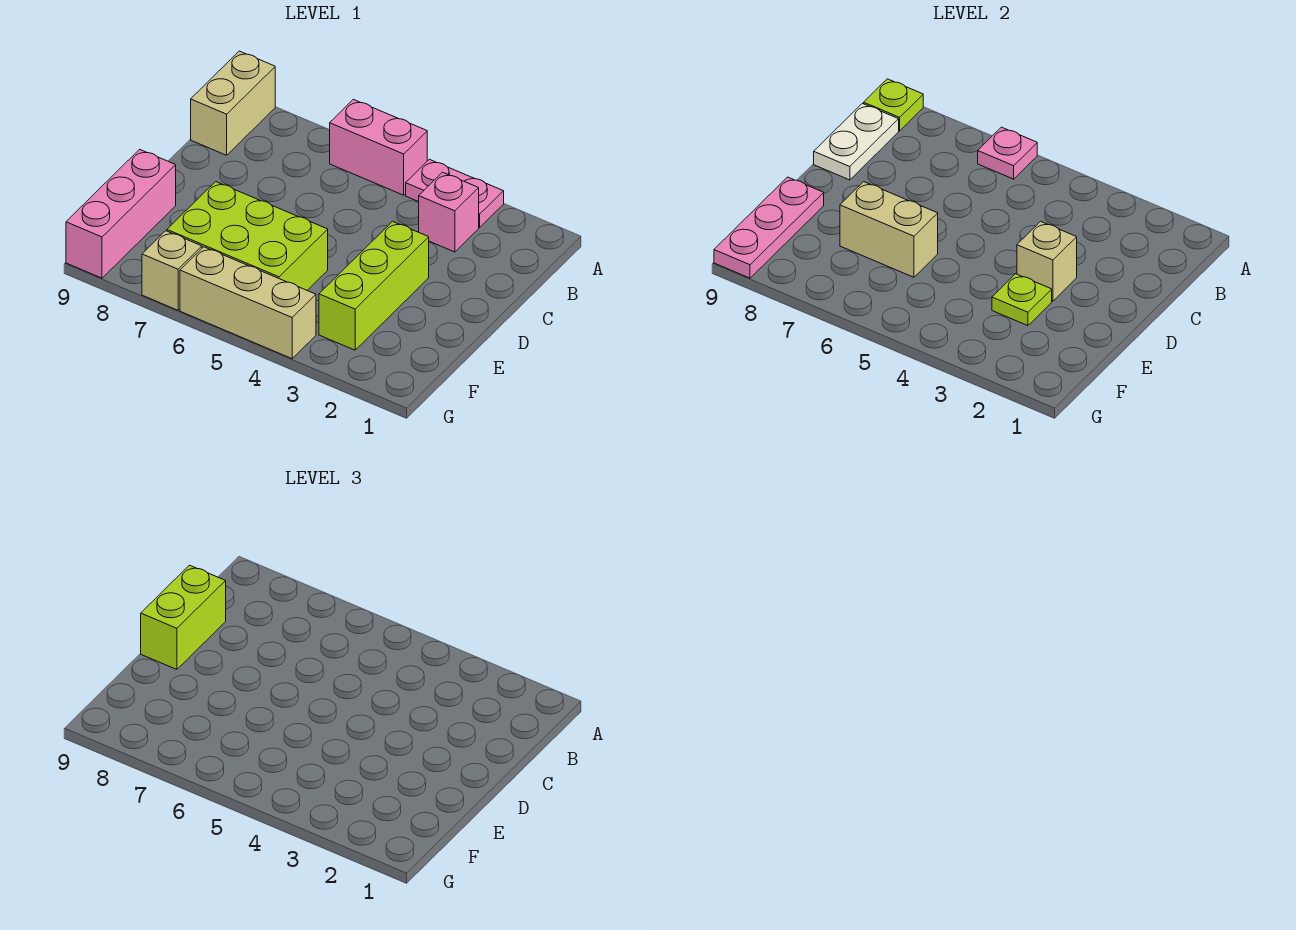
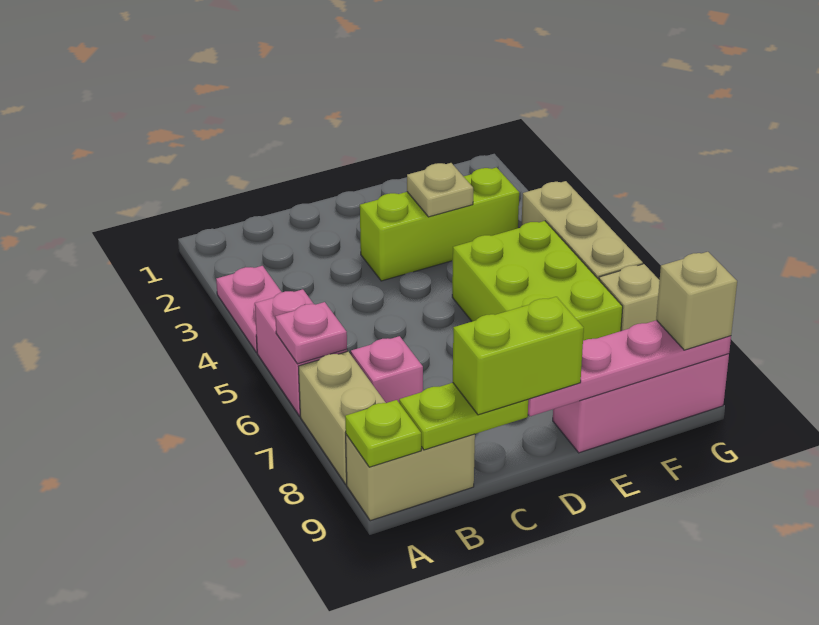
pink brick B3 level 1 -> pink brick B7 level 1
white plate B9:C9 level 2 -> lime plate B9:C9 level 2
tan brick D3 level 2 -> tan brick G9 level 3
lime plate E3 level 2 -> tan plate E3 level 2
tan brick E6:E7 level 2 -> tan brick A7:A8 level 1
pink plate E9:G9 level 2 -> pink plate D9:G9 level 2

